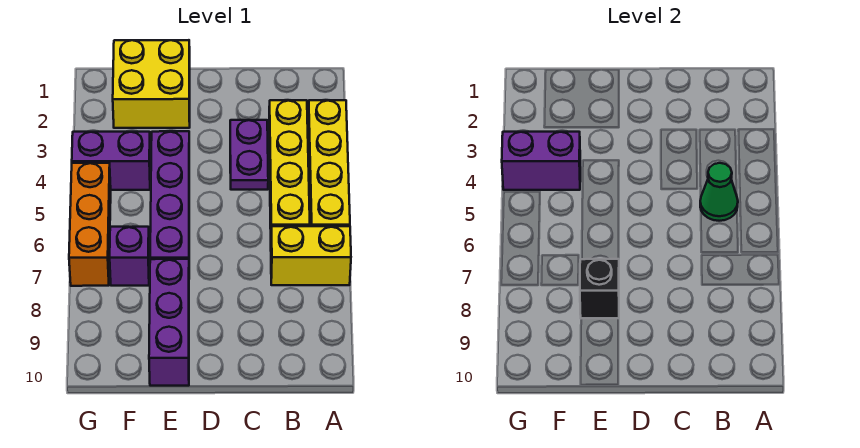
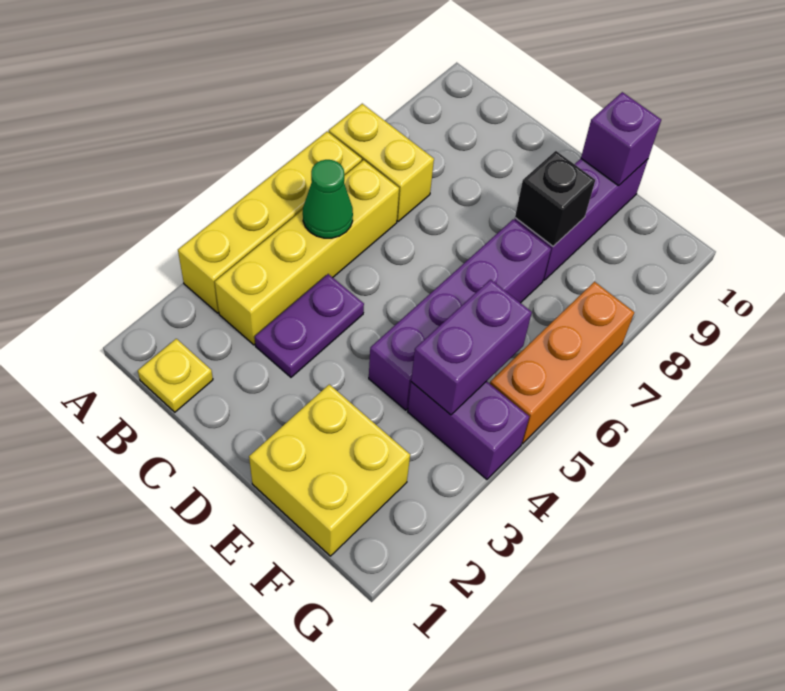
none -> yellow plate B1 level 1
purple brick F4:G4 level 2 -> purple brick F4:F5 level 2
purple brick F7 level 1 -> purple brick E10 level 2

